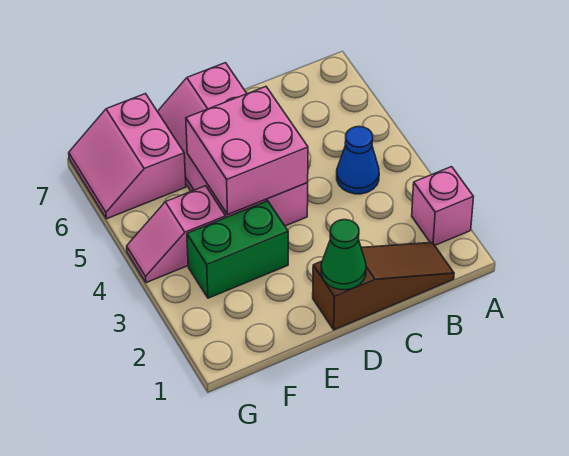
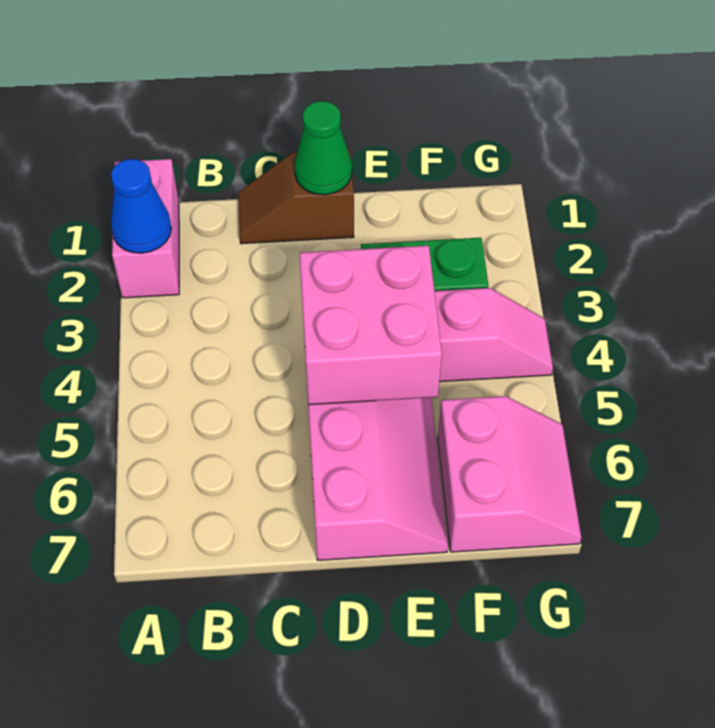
pink brick A2 level 1 -> pink brick A1:A2 level 1
brown slope B1:D1 level 1 top D -> brown slope C1:D1 level 1 top D
blue cone B4 level 1 -> blue cone A2 level 2

